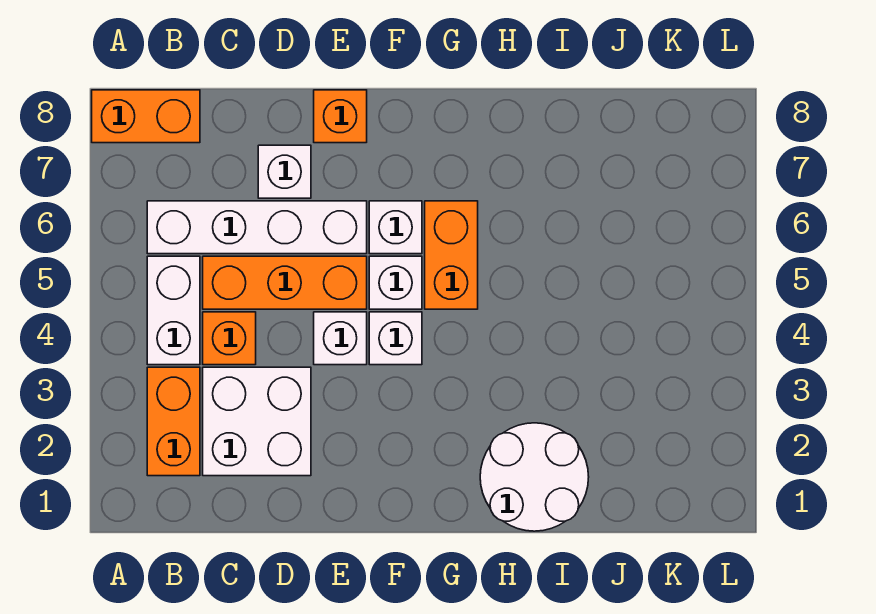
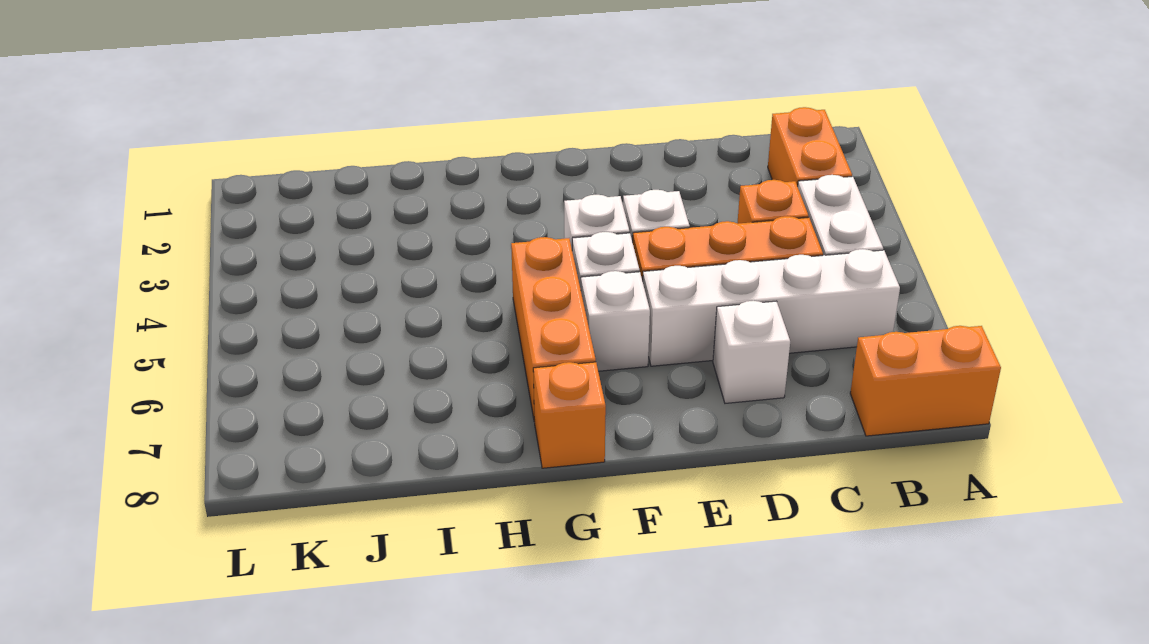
white brick C2:D3 level 1 -> none
orange brick E8 level 1 -> orange brick G8 level 1
orange brick G5:G6 level 1 -> orange brick G5:G7 level 1
white round brick H1:I2 level 1 -> none

